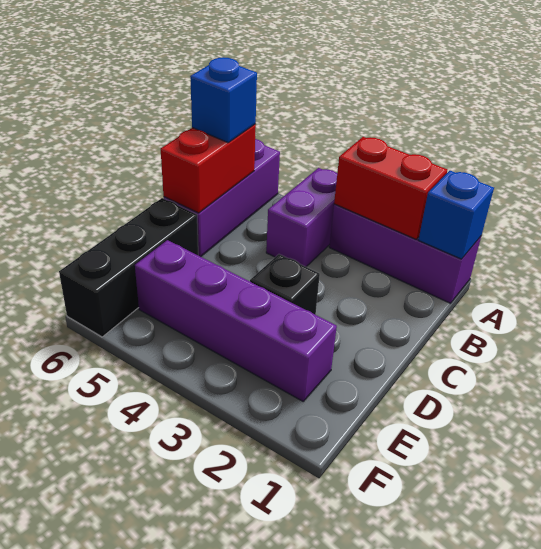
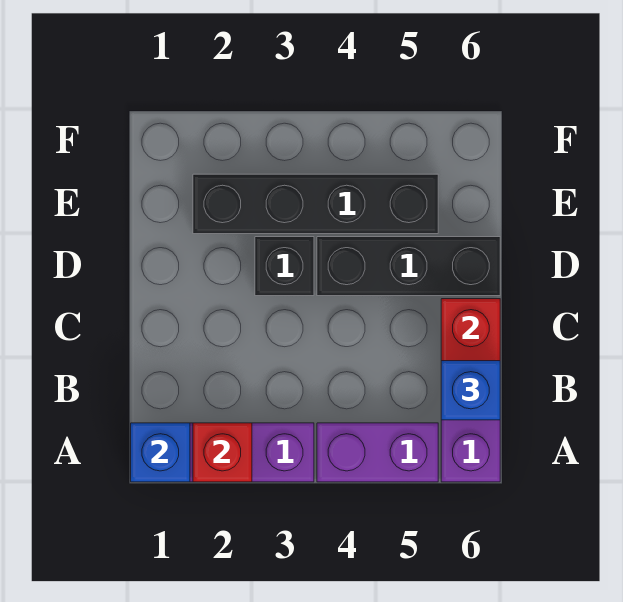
red brick A2:A3 level 2 -> red brick A2 level 2
purple brick A4:B4 level 1 -> purple brick A4:A5 level 1
black brick D6:F6 level 1 -> black brick D4:D6 level 1
purple brick E2:E5 level 1 -> black brick E2:E5 level 1

